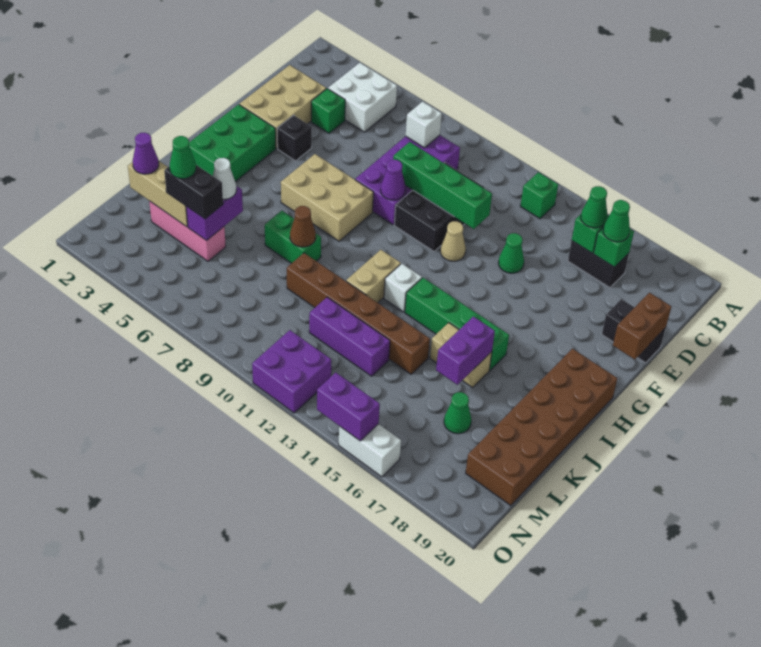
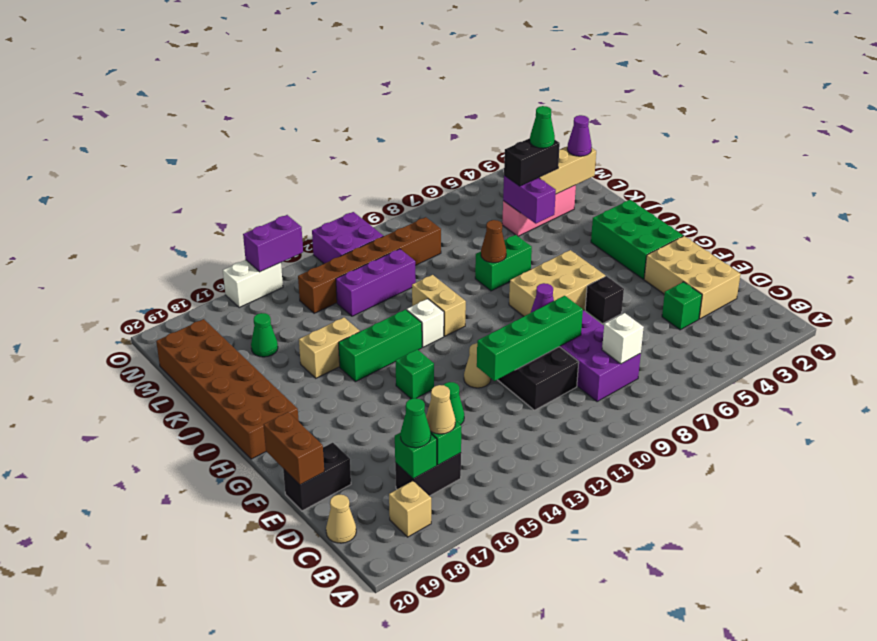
white brick B4:C5 level 1 -> none
green brick B13 level 1 -> green brick G14 level 1
none -> tan brick B18 level 1
green cone C16 level 3 -> tan cone C16 level 3
none -> tan cone C20 level 1
black brick F4 level 1 -> black brick F6 level 1
green brick I13:I16 level 1 -> green brick I13:I15 level 1
purple brick J16:K16 level 2 -> none
white cone K5 level 3 -> none
brown brick K9:K14 level 1 -> brown brick M9:M14 level 1

